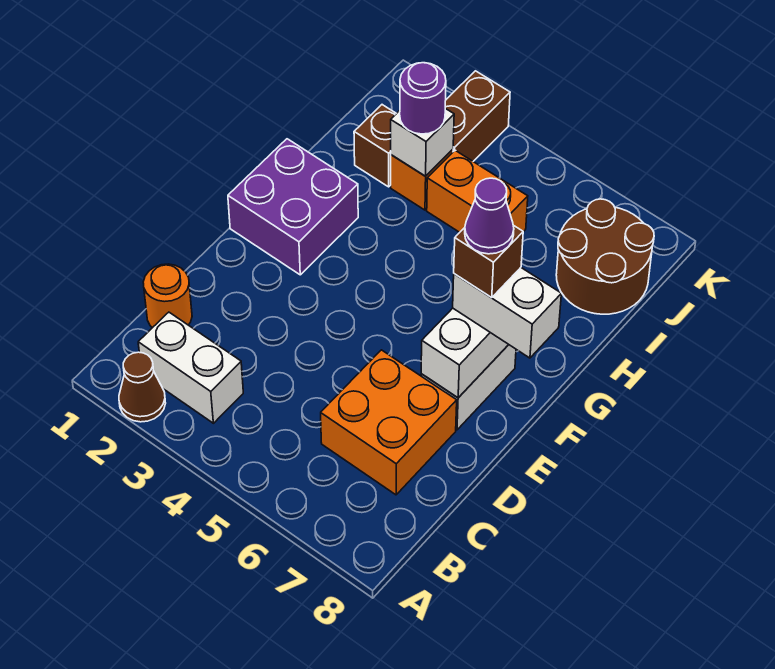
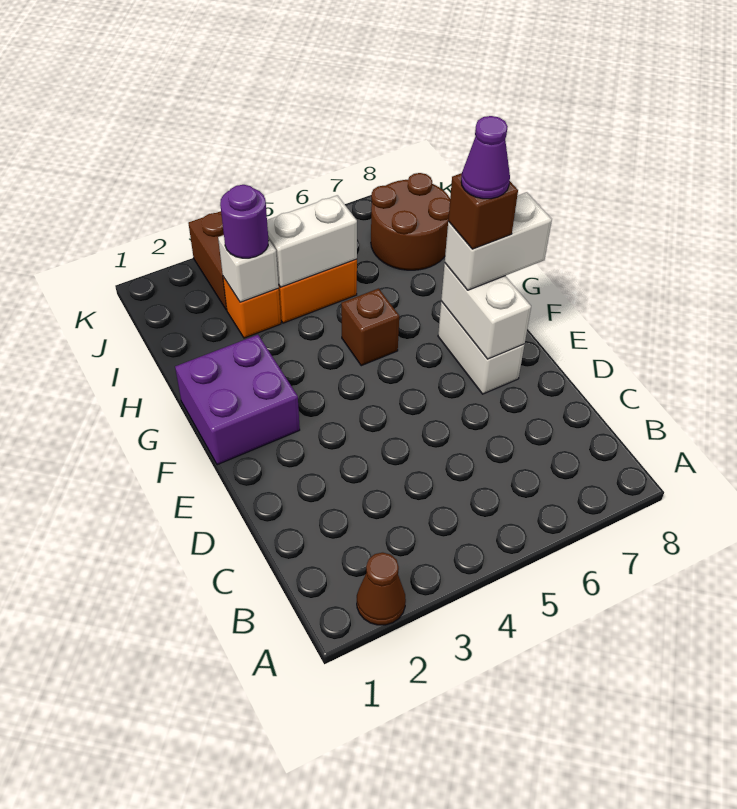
white brick B2:B3 level 1 -> white brick I4:I5 level 2
orange round brick C1 level 1 -> none
orange brick C6:D7 level 1 -> none
brown brick I2 level 1 -> brown brick G5 level 1

